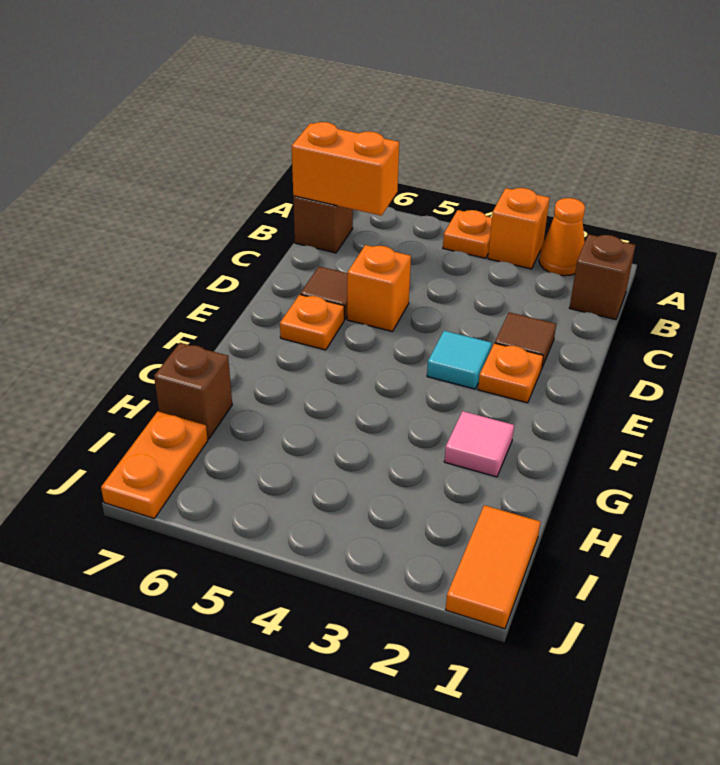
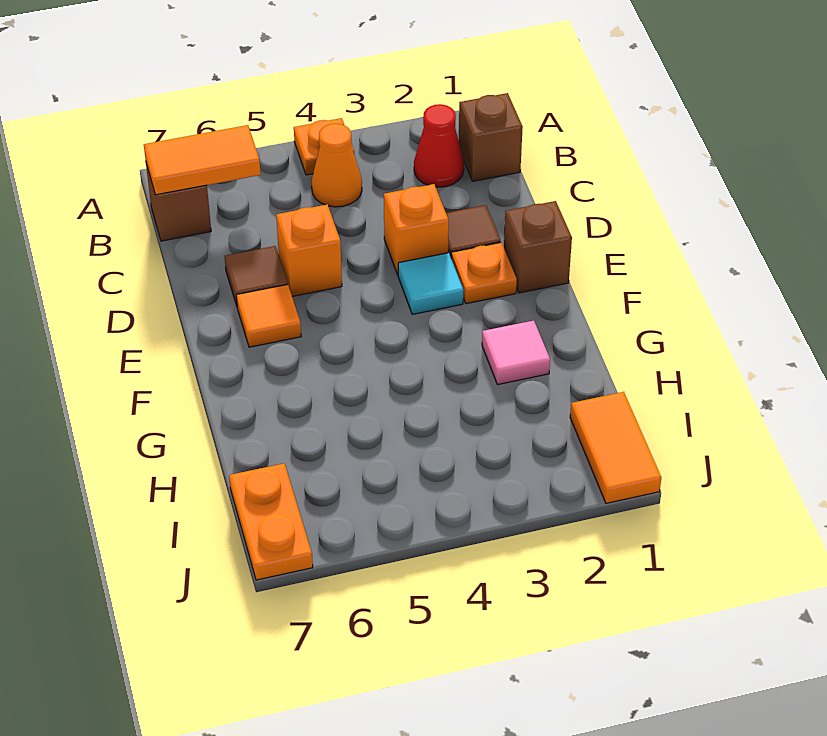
orange cone A2 level 1 -> orange cone B4 level 1
orange brick A3 level 1 -> orange brick D3 level 1
none -> red cone B2 level 1
orange brick B6:B7 level 2 -> orange tile B6:B7 level 2
orange plate E6 level 1 -> orange tile E6 level 1
brown brick H7 level 1 -> brown brick E1 level 1

